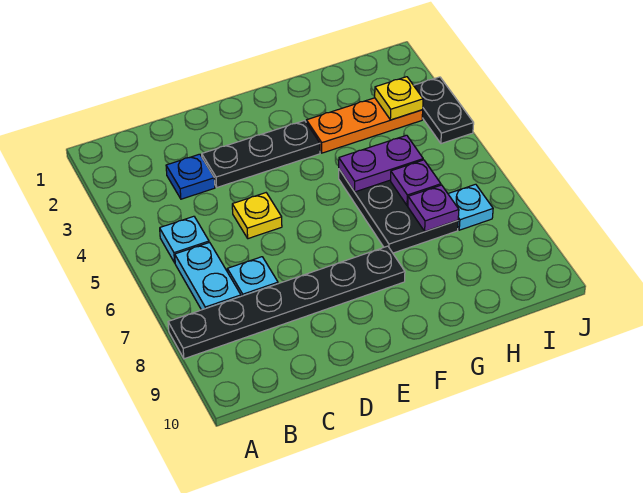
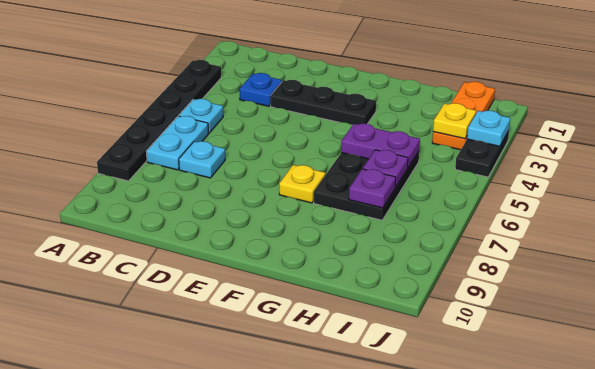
black plate A8:F8 level 1 -> black plate A3:A8 level 1
yellow plate D5 level 1 -> yellow plate F7 level 1
orange plate G3:I3 level 1 -> orange plate I1:I3 level 1
cyan plate I7 level 1 -> cyan plate J3 level 2

